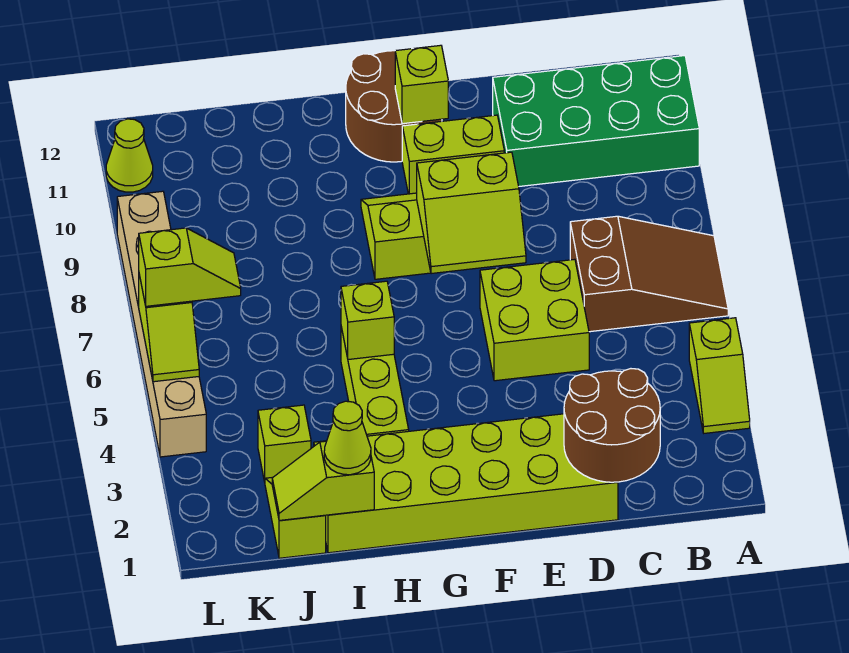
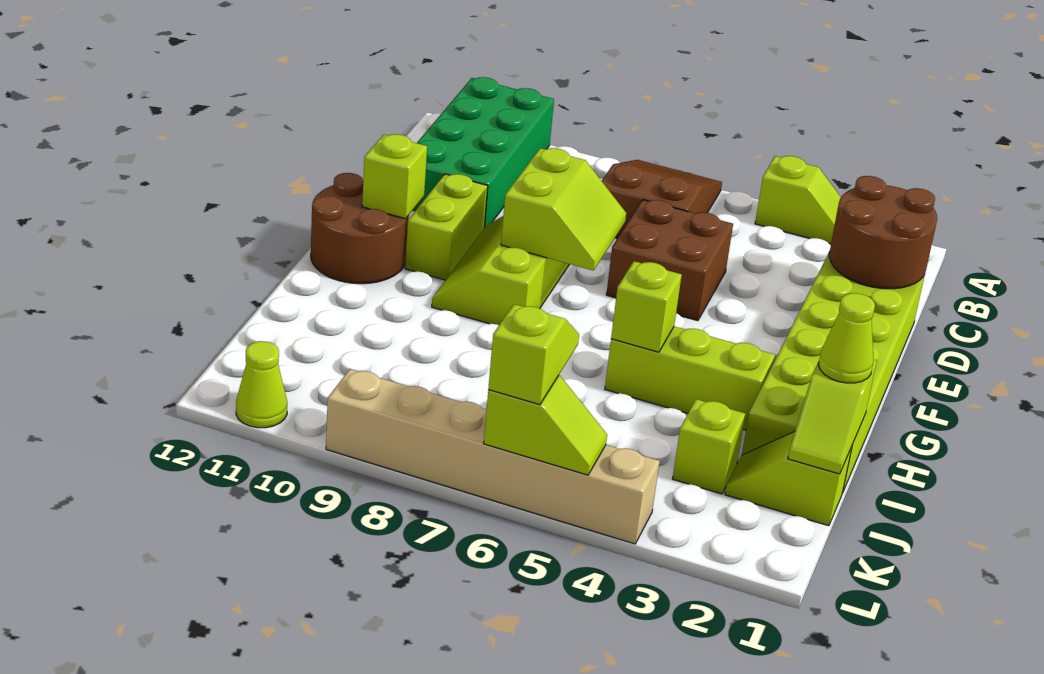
lime brick D5:E6 level 1 -> brown brick D5:E6 level 1

